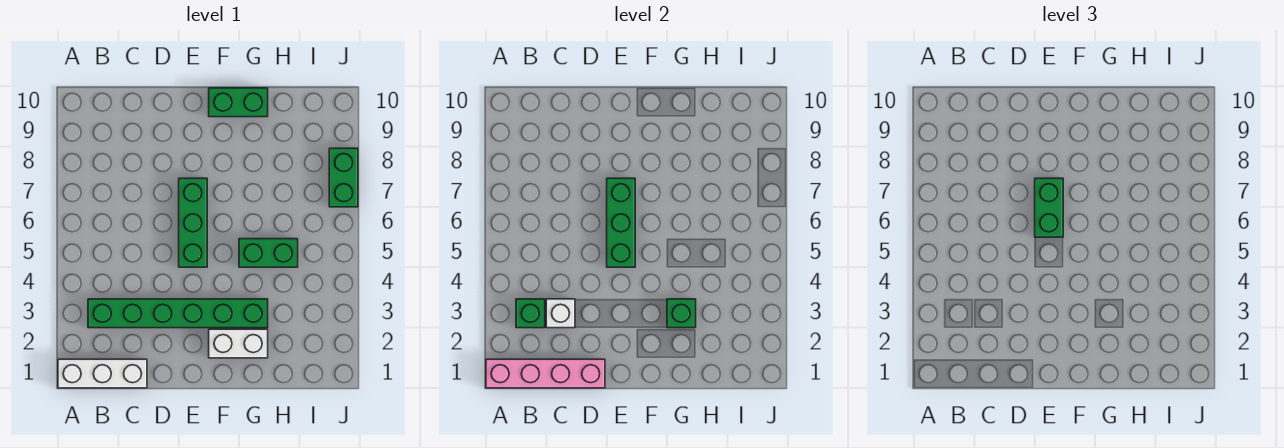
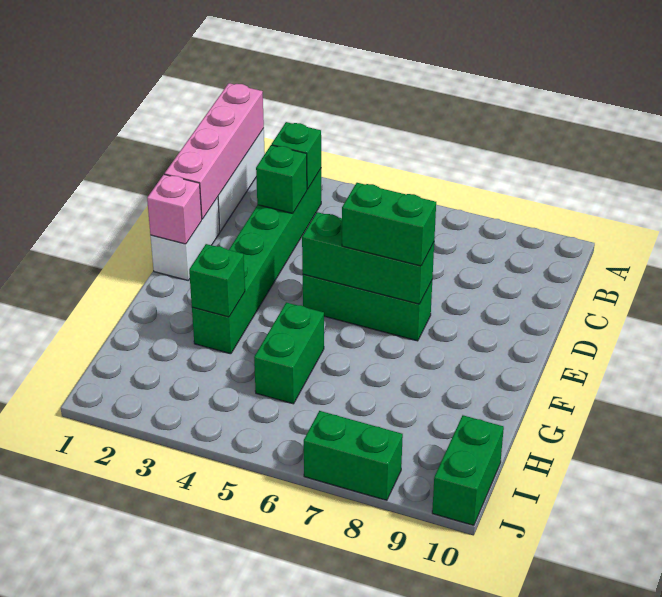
white brick C3 level 2 -> green brick C3 level 2
none -> pink brick E1 level 2
white brick F2:G2 level 1 -> white brick D1:E1 level 1
green brick F10:G10 level 1 -> green brick I10:J10 level 1

